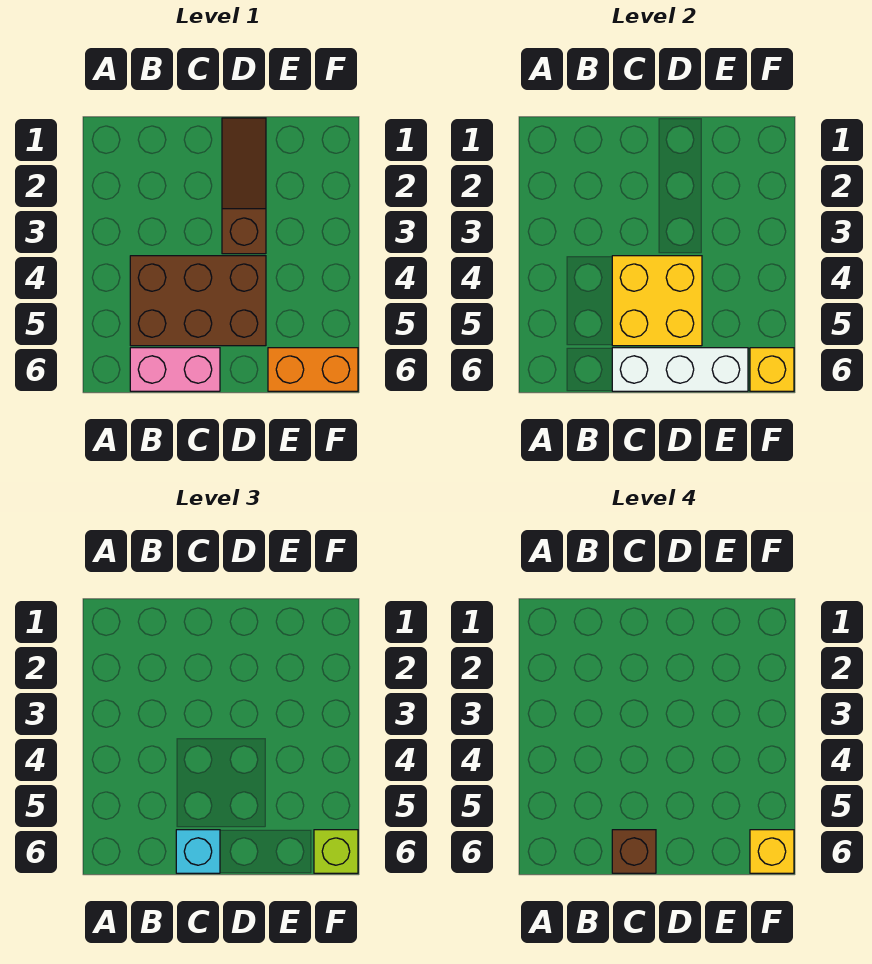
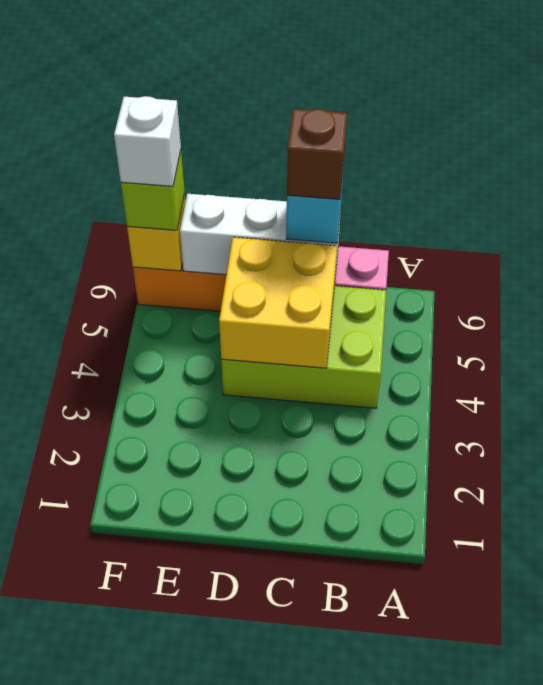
brown brick B4:D5 level 1 -> lime brick B4:D5 level 1
brown slope D1:D3 level 1 top 3 -> none
yellow brick F6 level 4 -> white brick F6 level 4

